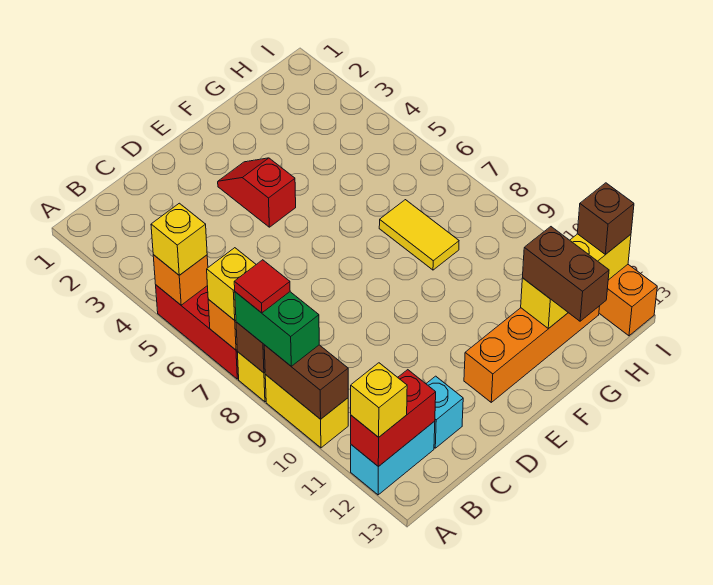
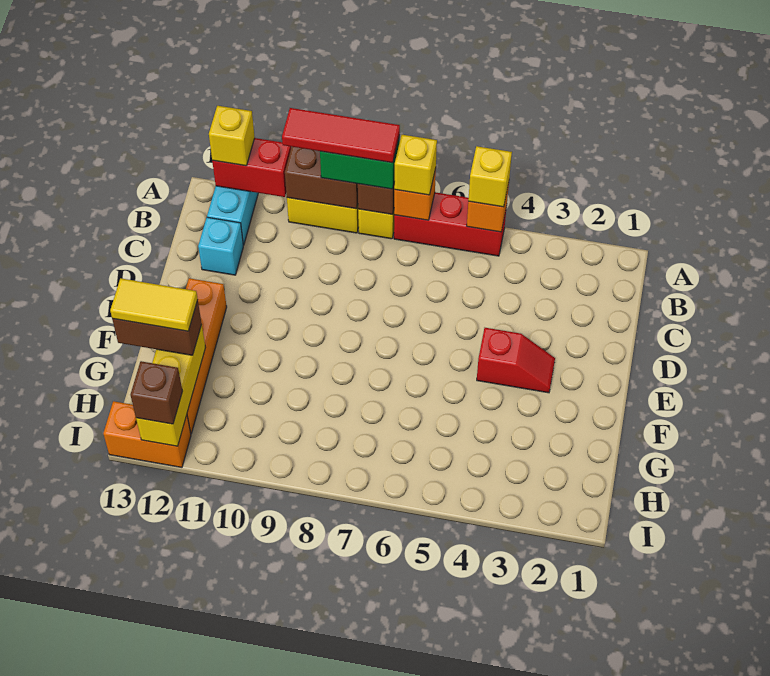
red tile A8 level 4 -> red tile A8:A10 level 4
red brick A12:B12 level 2 -> red brick A11:A12 level 2
yellow tile G7:G8 level 1 -> yellow tile G12:G13 level 4

